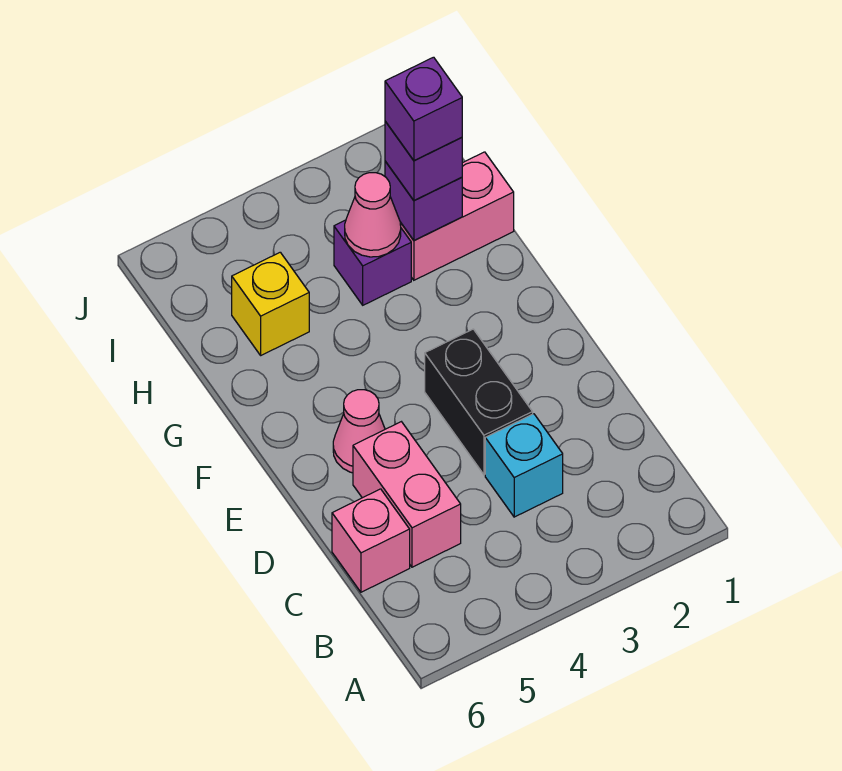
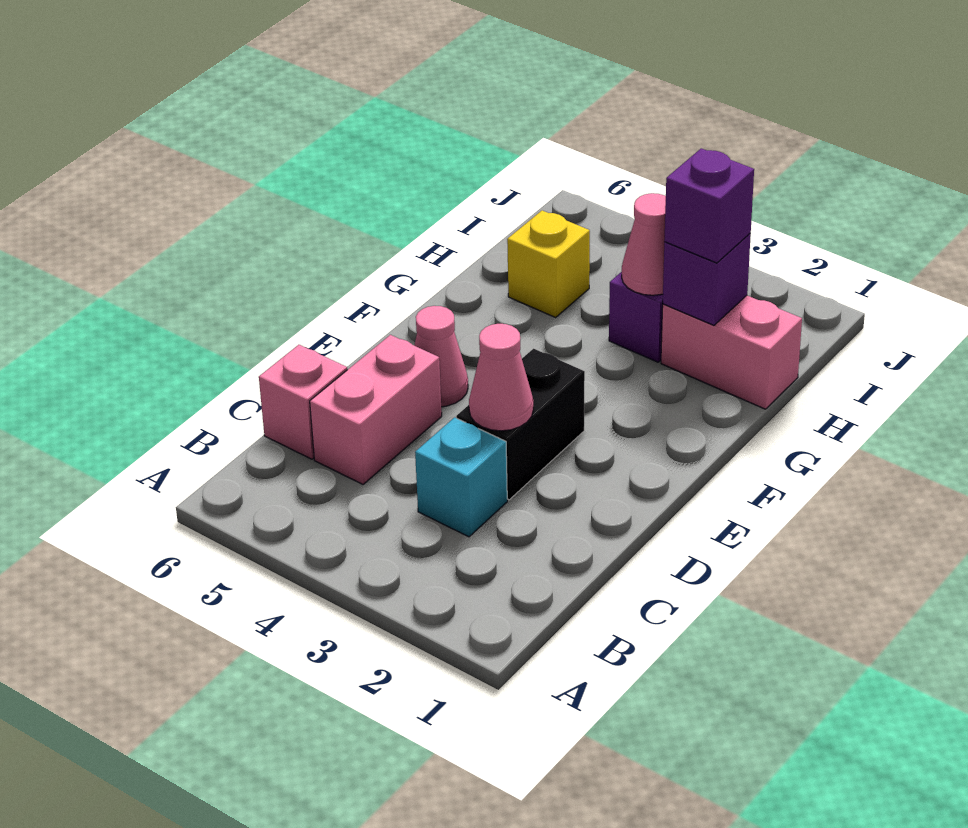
none -> pink cone D3 level 2
purple brick H2 level 4 -> none

